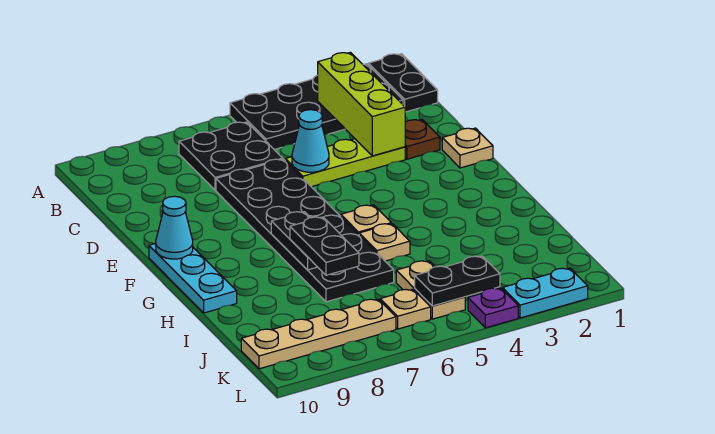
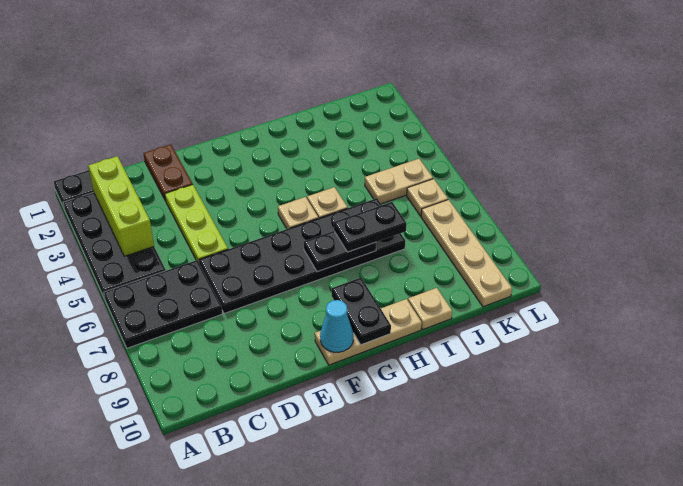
lime brick B3:D3 level 2 -> lime brick B2:B4 level 2
black plate B6:C7 level 1 -> black plate A6:C7 level 1
brown plate D2 level 1 -> brown plate D1:D2 level 1
cyan cone D5 level 2 -> none
tan plate E1 level 1 -> tan plate I10 level 1
cyan plate F10:H10 level 1 -> tan plate F10:H10 level 1
black plate K4:K5 level 2 -> black plate G9:G10 level 2
cyan plate L2:L3 level 1 -> none
purple plate L4 level 1 -> none

